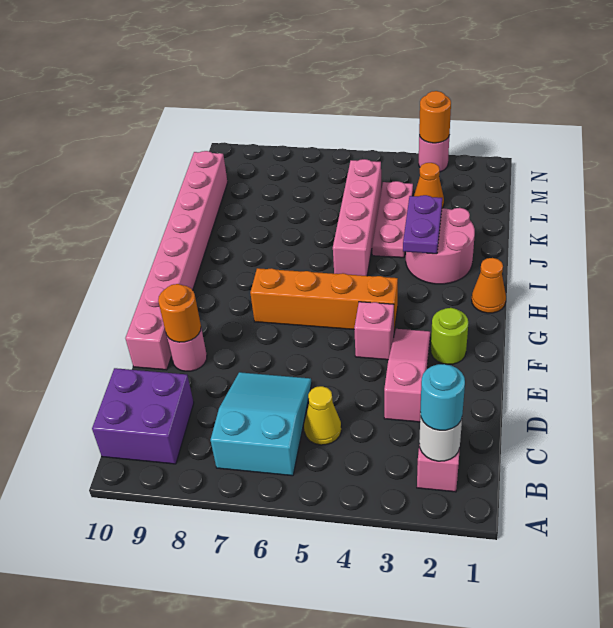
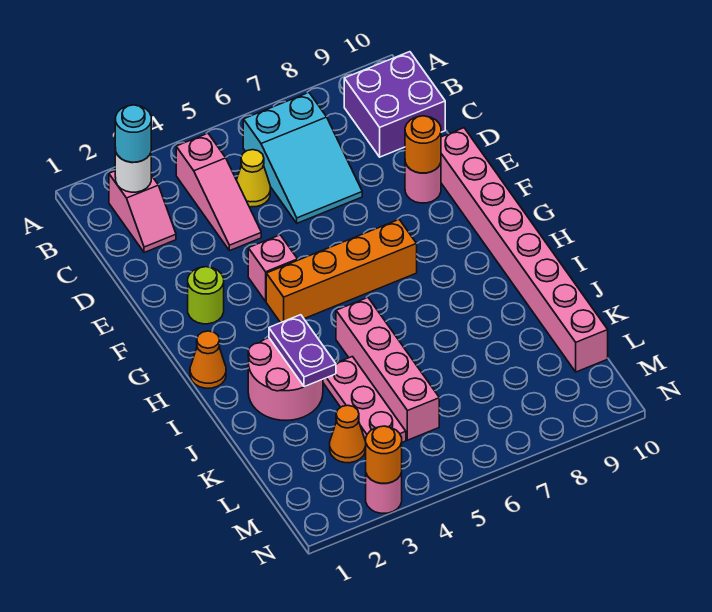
pink slope D3:F3 level 1 top D -> pink slope B4:D4 level 1 top B

